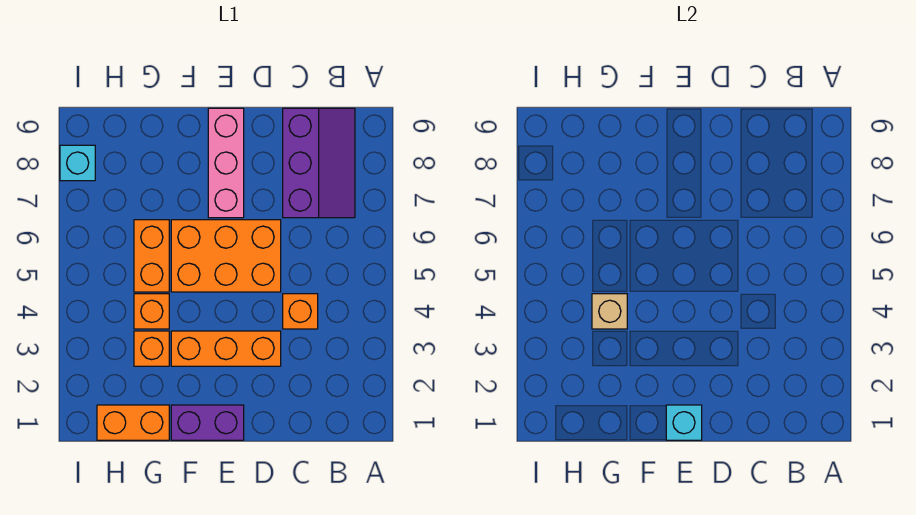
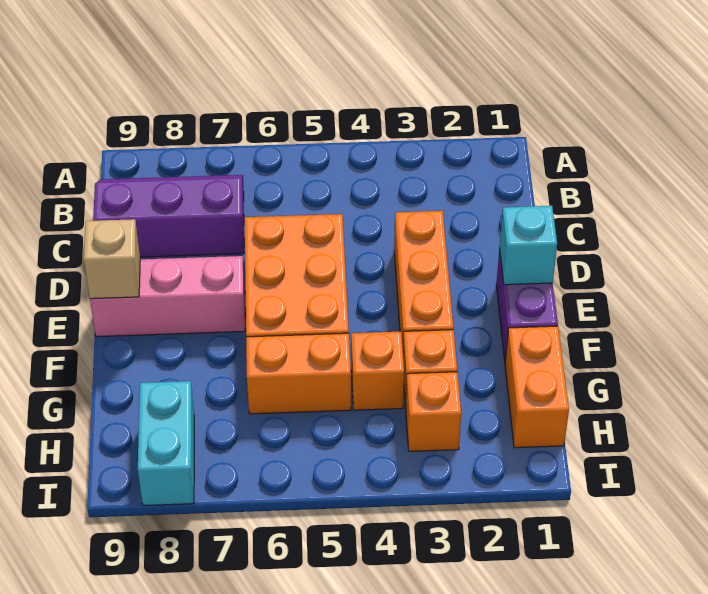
orange brick C4 level 1 -> orange brick H3 level 1
tan brick G4 level 2 -> tan brick E9 level 2
cyan brick I8 level 1 -> cyan brick H8:I8 level 1

